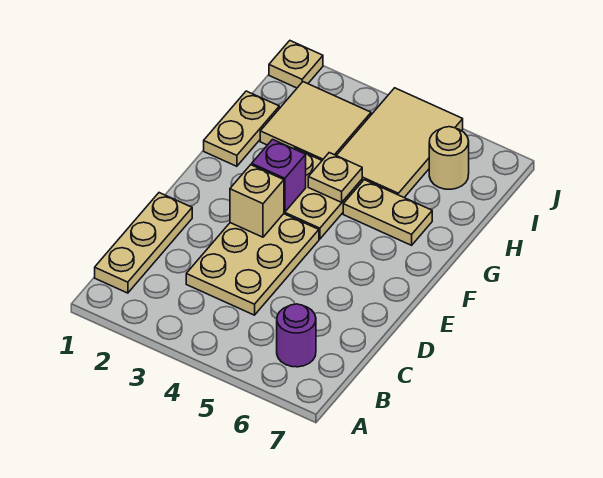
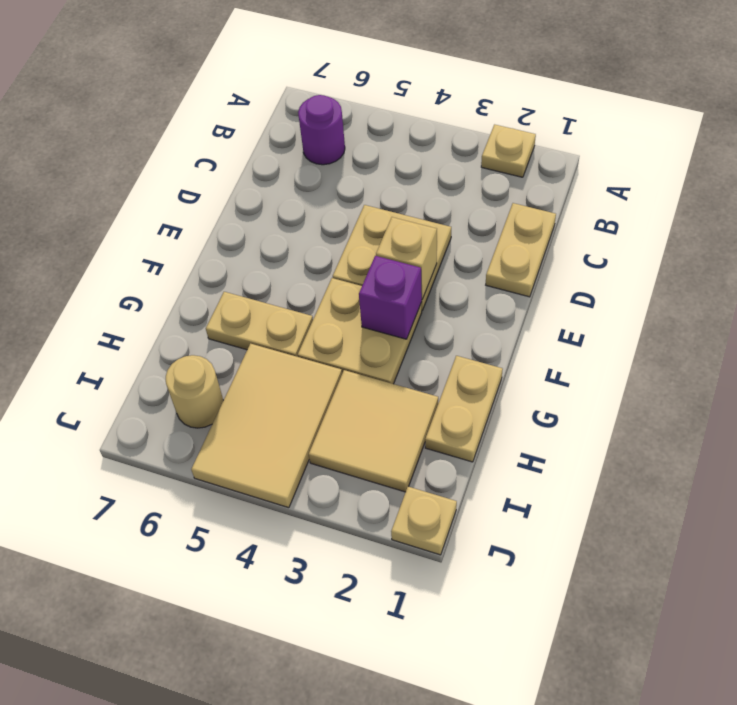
tan plate B1:D1 level 1 -> tan plate C1:D1 level 1
tan plate C3:E4 level 1 -> tan plate D3:E4 level 1
tan plate G4 level 2 -> tan plate A2 level 1

